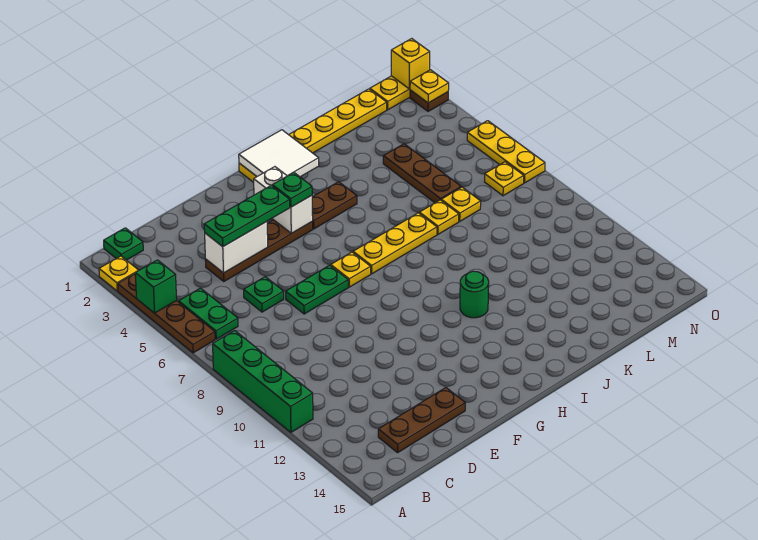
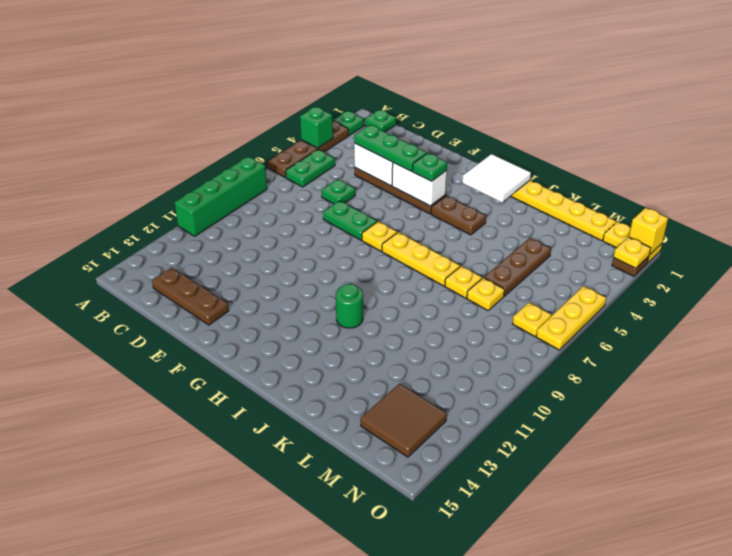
yellow plate A2 level 1 -> green plate A2 level 1
white brick G3:G4 level 2 -> white brick F4:G4 level 2
none -> brown tile M13:N14 level 1

